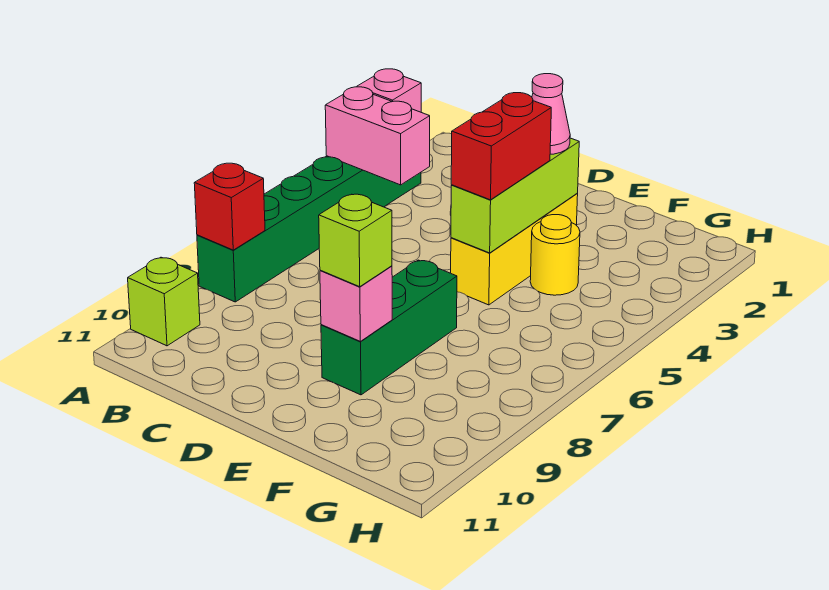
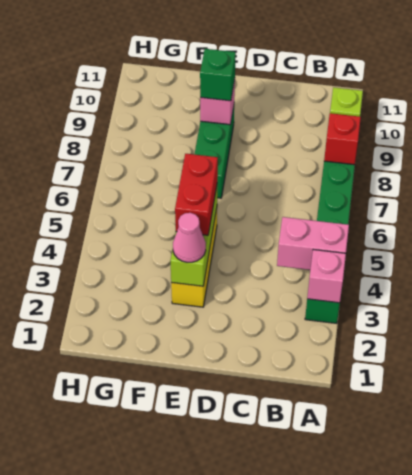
lime brick E9 level 3 -> green brick E9 level 3
yellow round brick F4 level 1 -> none

